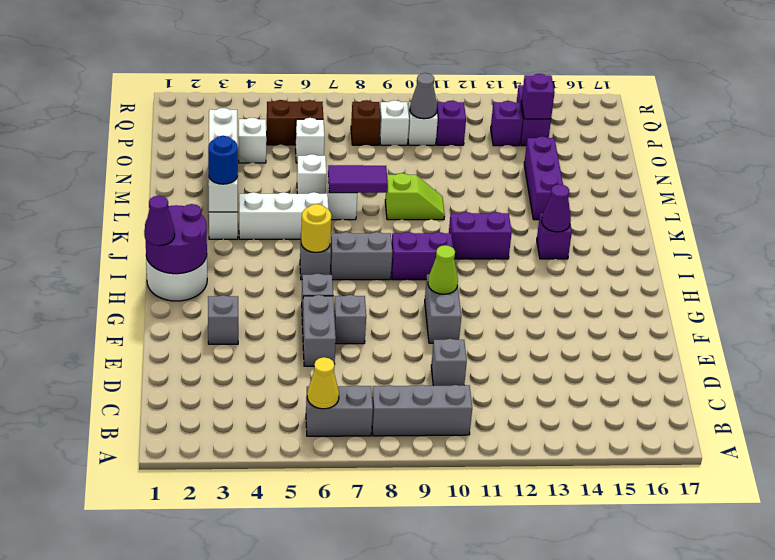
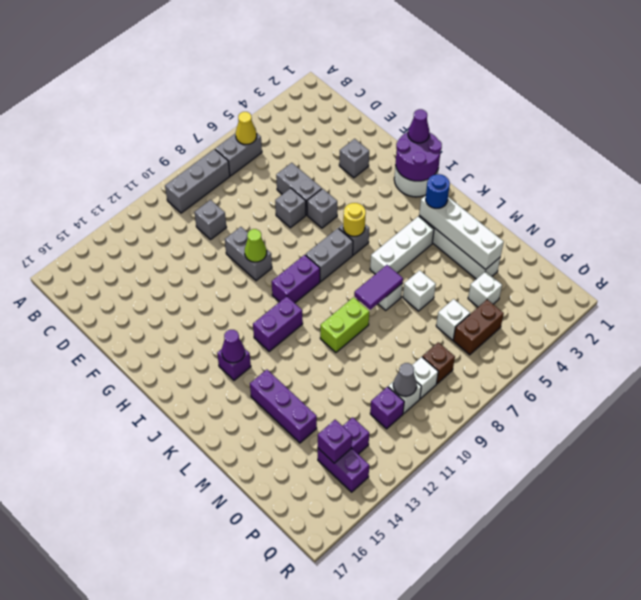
lime slope L9:L10 level 1 top 9 -> lime brick L9:L10 level 1

